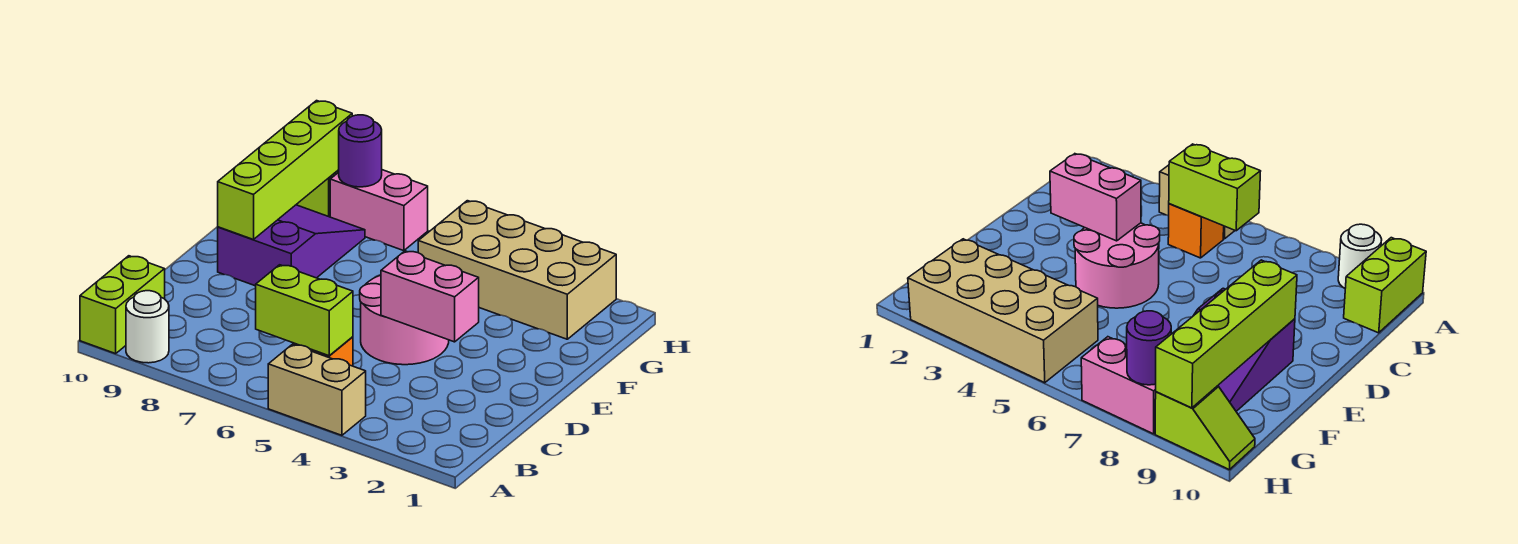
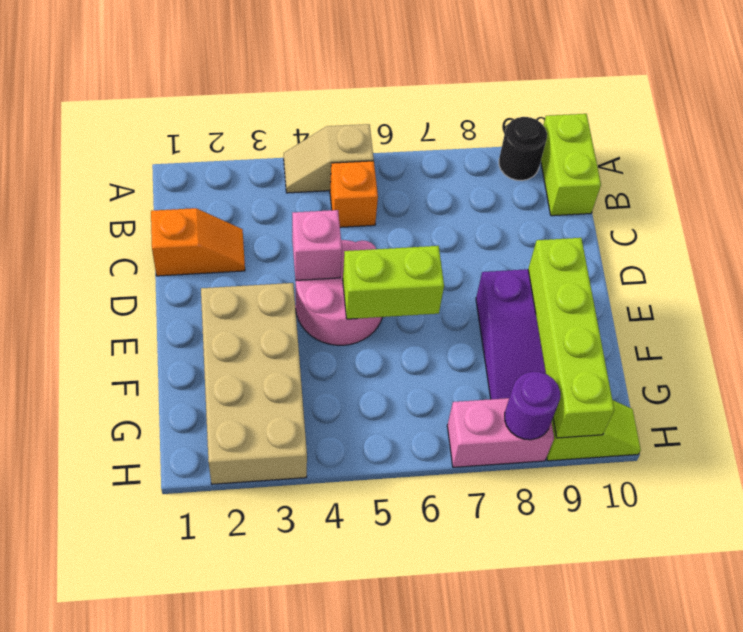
tan brick A4:A5 level 1 -> tan slope A4:A5 level 1 top 5
white round brick A9 level 1 -> black round brick A9 level 1
lime brick B5:B6 level 2 -> lime brick E5:E6 level 2
none -> orange slope C1:C2 level 1 top 1
pink brick D3:D4 level 2 -> pink brick D4 level 2
tan brick G2:H5 level 1 -> tan brick E2:H3 level 1

